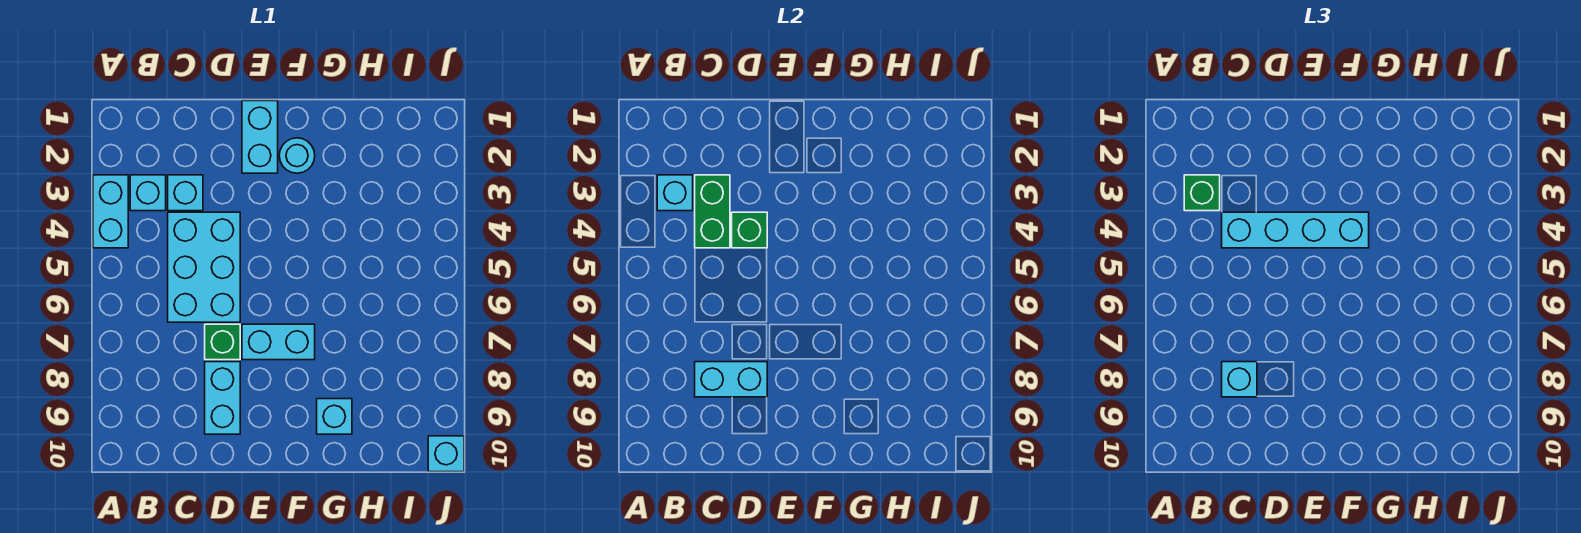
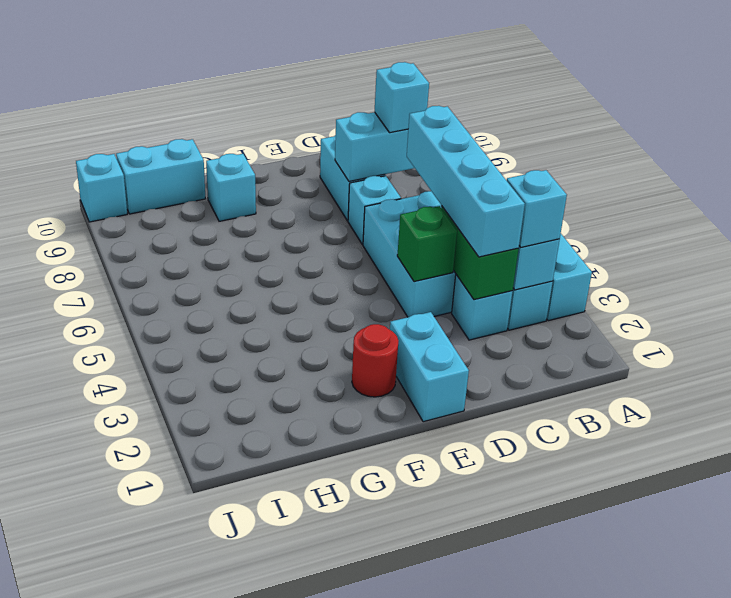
green brick B3 level 3 -> cyan brick B3 level 3
cyan brick C4:F4 level 3 -> cyan brick C3:C6 level 3
green brick D7 level 1 -> cyan brick D7 level 1
cyan brick E7:F7 level 1 -> cyan brick H10:I10 level 1
cyan round brick F2 level 1 -> red round brick F2 level 1

